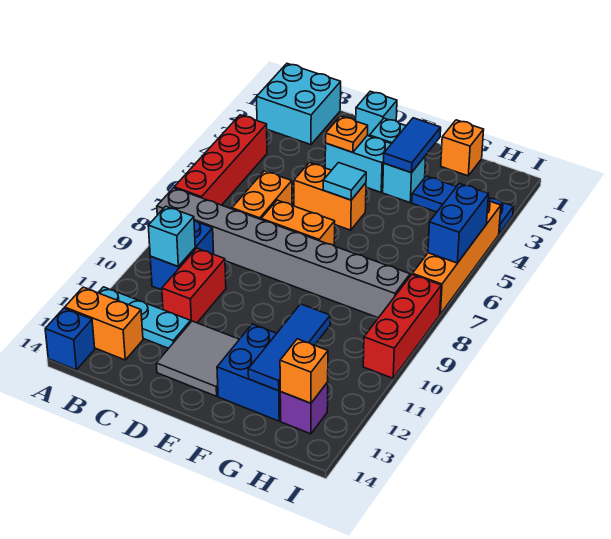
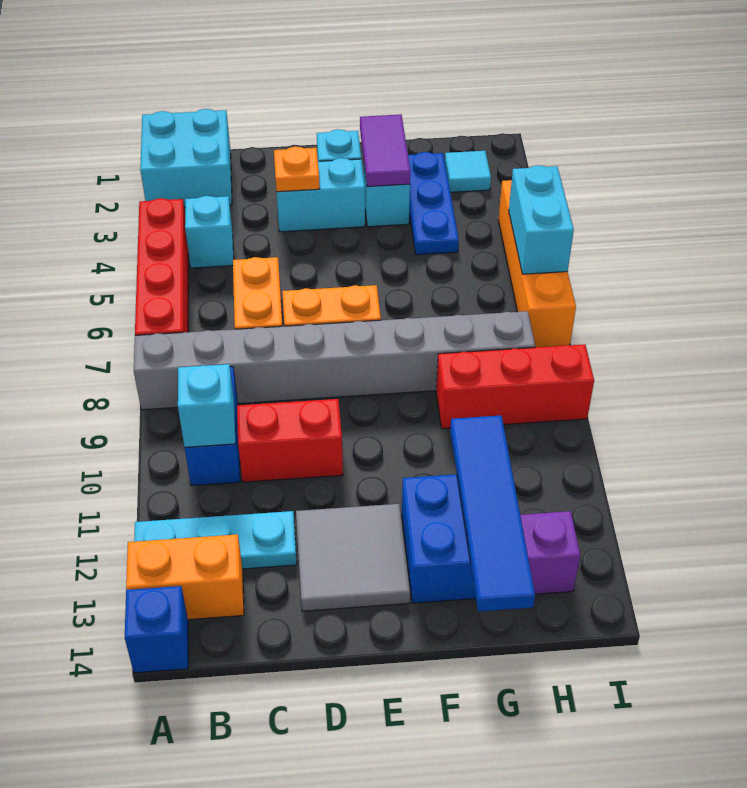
red brick C10:C11 level 1 -> red brick C10:D10 level 1
cyan brick D1 level 1 -> cyan brick B4 level 1
orange brick D5:E5 level 1 -> none
cyan tile E5 level 2 -> cyan tile H2 level 1
blue tile F2:F3 level 2 -> purple tile F2:F3 level 2
orange brick G1 level 1 -> none
blue plate G3:I3 level 1 -> blue plate G2:G4 level 1
blue tile G11:G13 level 2 -> blue tile G11:G14 level 2
orange brick H13 level 2 -> none
blue brick I5:I6 level 2 -> cyan brick I5:I6 level 2
red brick I8:I10 level 1 -> red brick G9:I9 level 1

